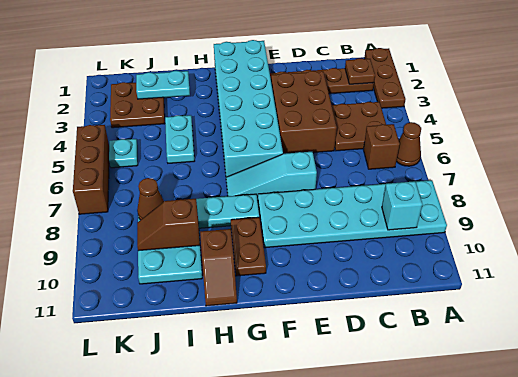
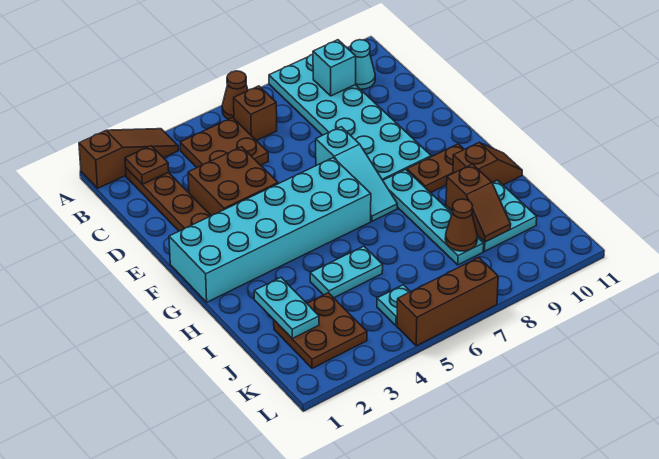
brown plate A1:A3 level 1 -> brown slope A1:A3 level 1 top 1
none -> cyan cone B10 level 1
brown brick D3:E5 level 1 -> brown brick D3:E4 level 1

